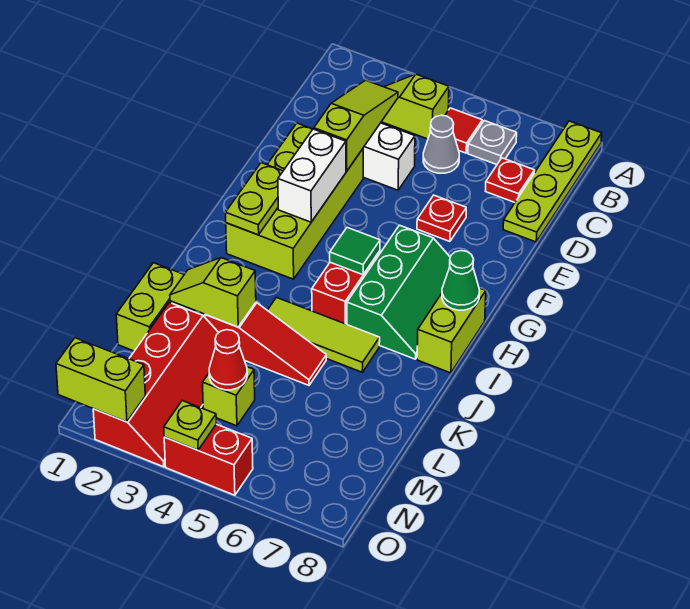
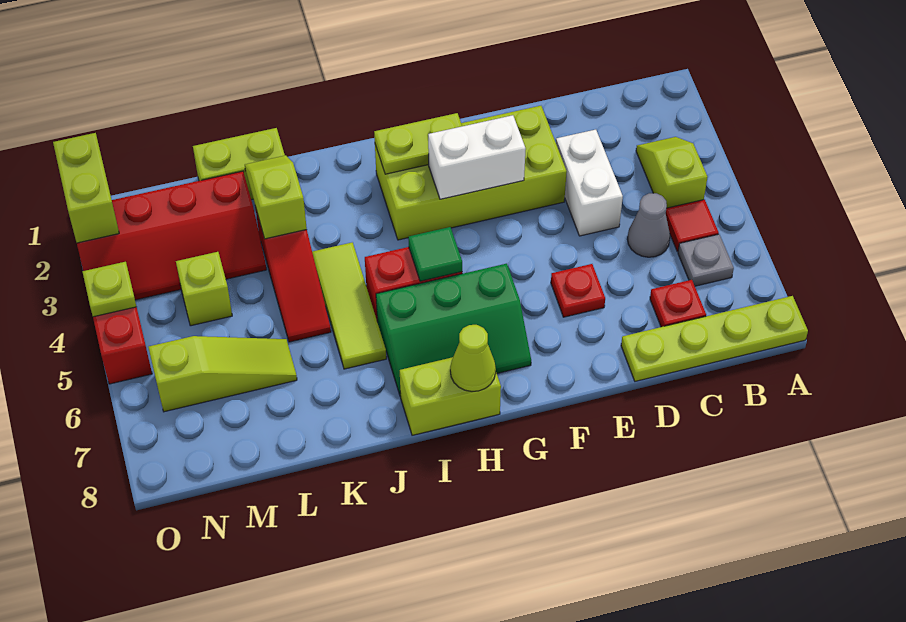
lime slope C3:E3 level 2 top E -> lime slope L6:N6 level 1 top N
green cone H8 level 2 -> lime cone H8 level 2
red cone M4 level 2 -> none

